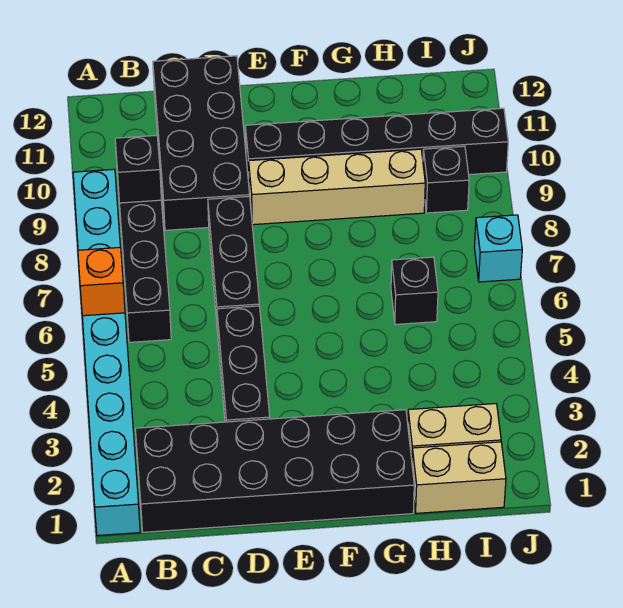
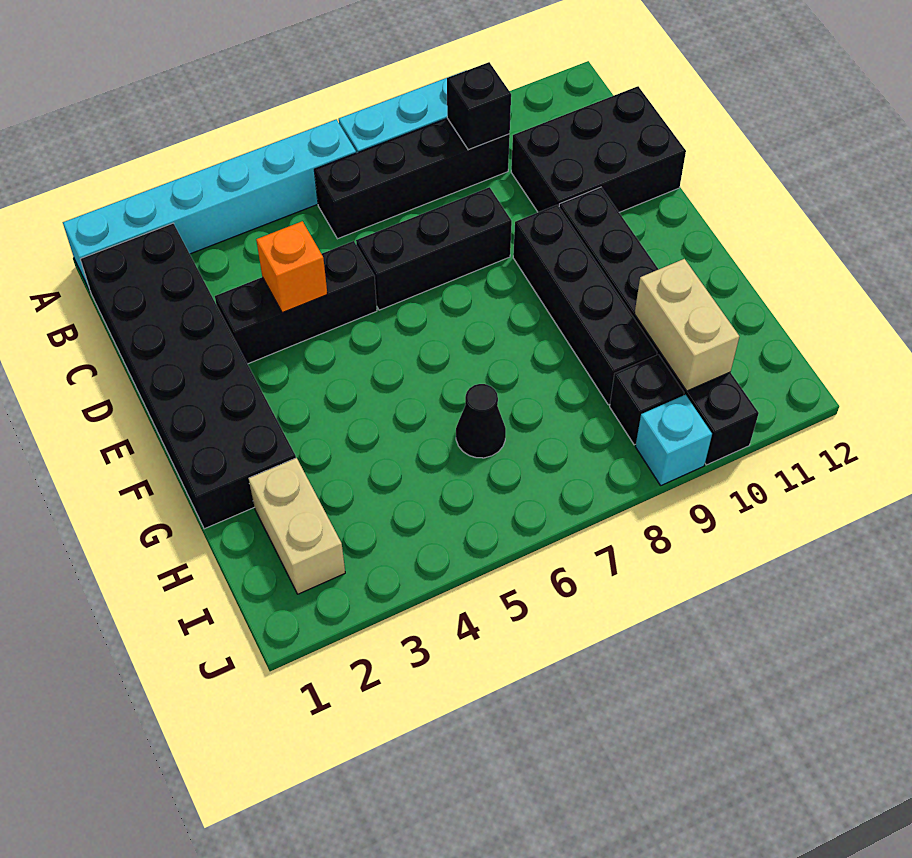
orange brick A6 level 2 -> orange brick D4 level 2
black brick C9:D12 level 1 -> black brick C10:D12 level 1
tan brick E9:H9 level 1 -> black brick E9:H9 level 1
tan brick H1:I1 level 1 -> tan brick H10:I10 level 2
black brick H6 level 1 -> black cone H6 level 1
cyan brick J7 level 1 -> cyan brick J9 level 1

